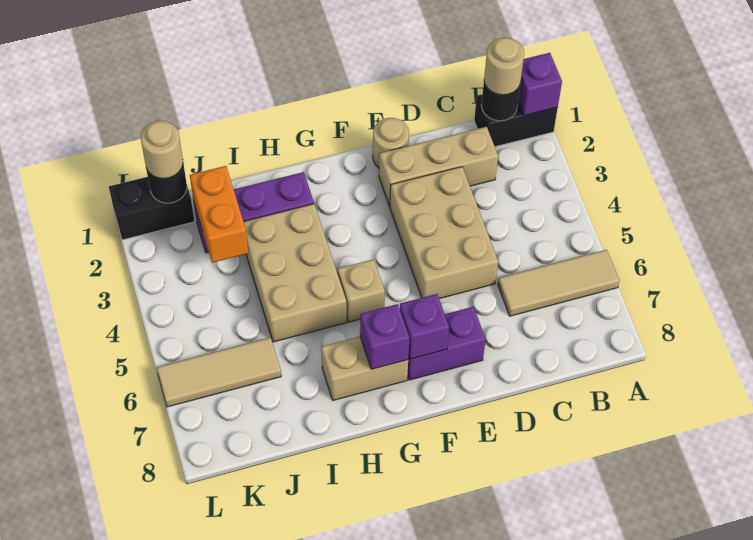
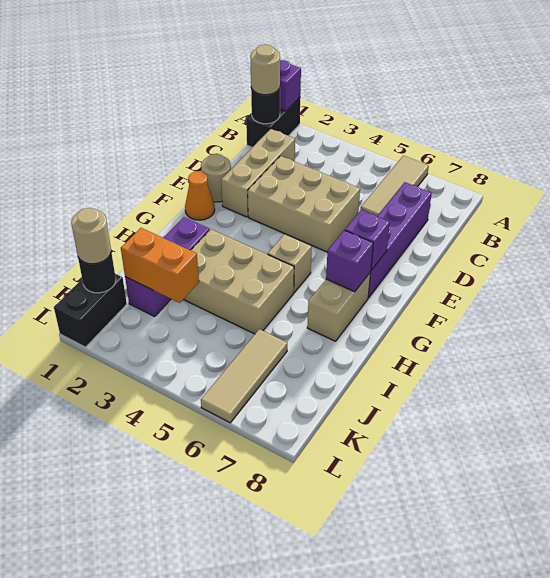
purple brick E7:F7 level 1 -> purple brick C7:F7 level 1
none -> orange cone F1 level 1

